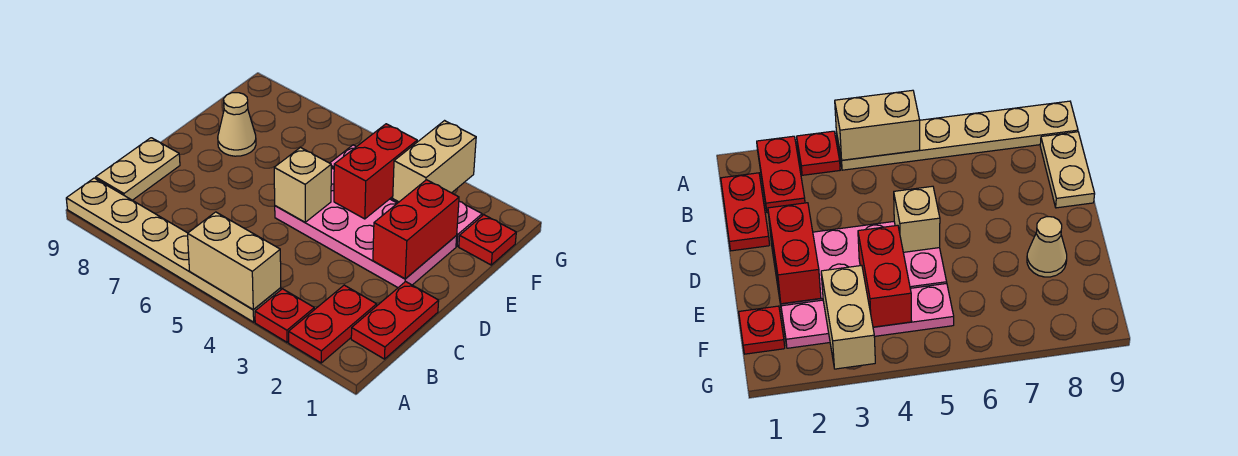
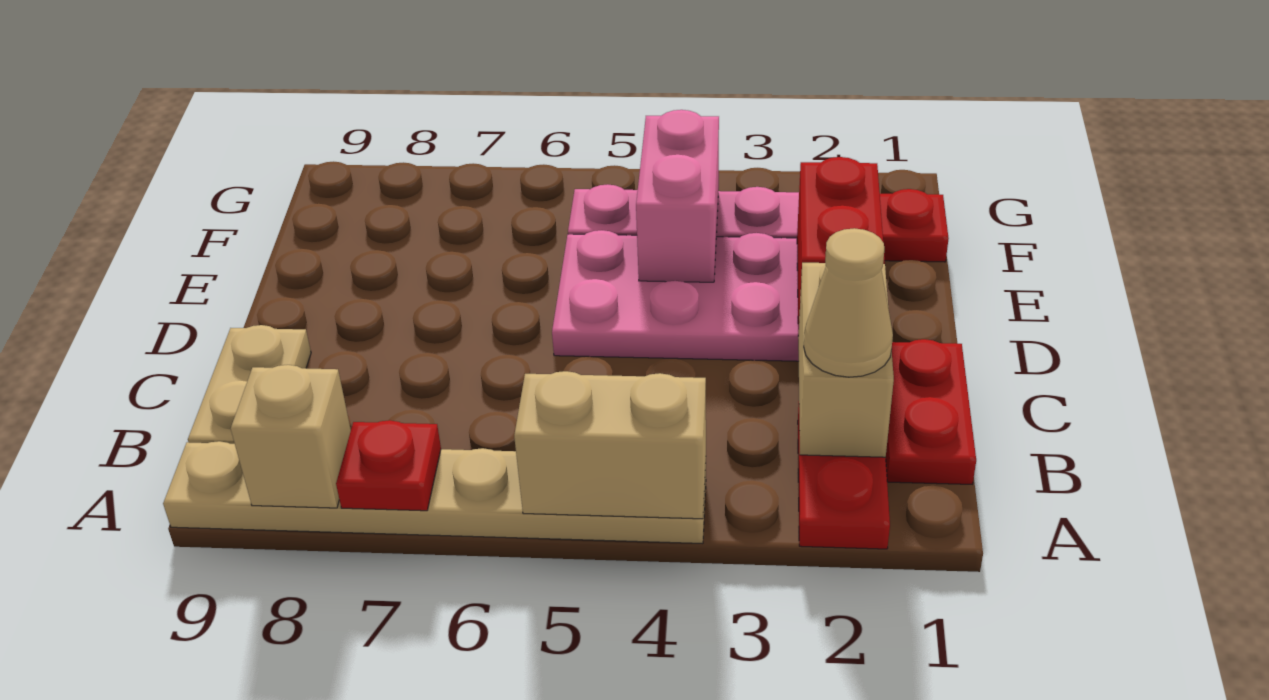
red plate A3 level 1 -> red plate A7 level 2
tan brick D5 level 2 -> tan brick A8 level 2
red brick E4:F4 level 2 -> pink brick E4:F4 level 2
tan cone E8 level 1 -> tan cone B2 level 3
tan brick F3:G3 level 2 -> tan brick B2:C2 level 2

